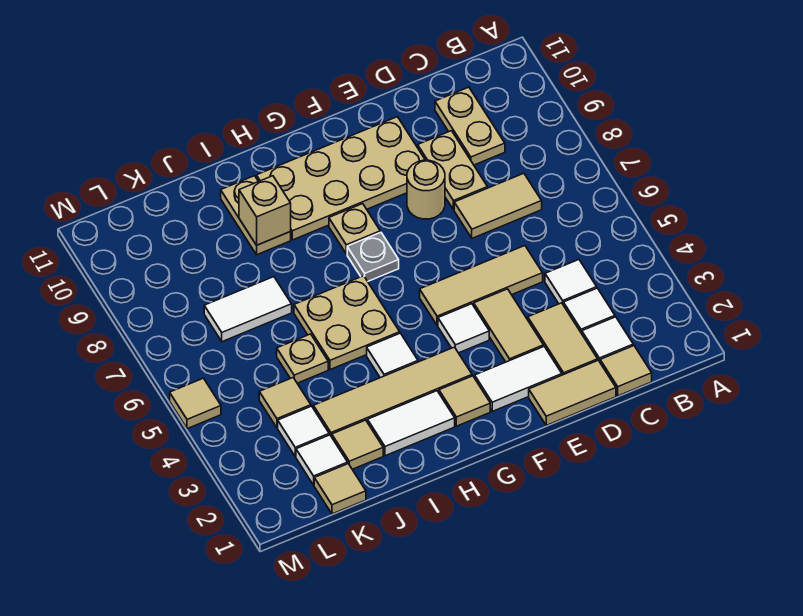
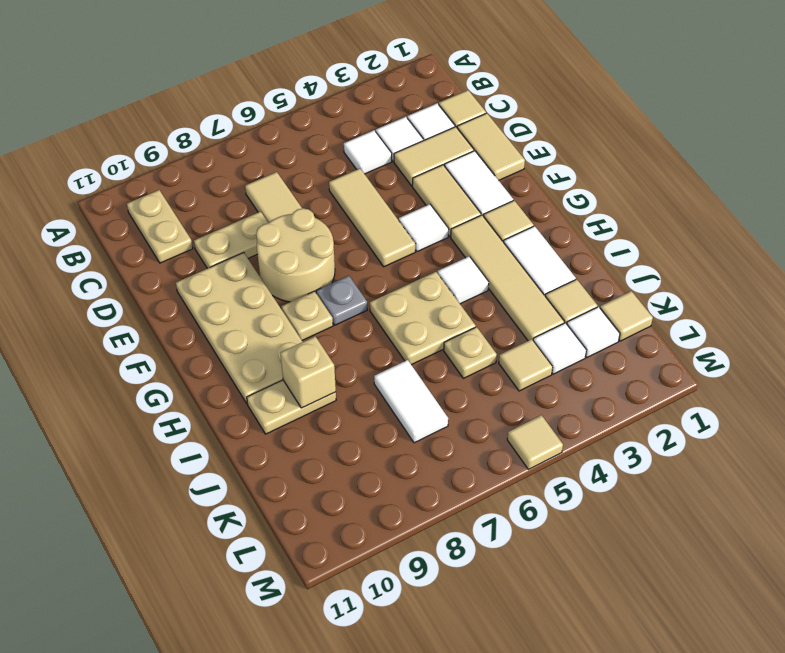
tan plate C9:C10 level 1 -> tan plate B10:C10 level 1
tan tile E3:E4 level 1 -> tan tile E3:F3 level 1
tan round brick E8 level 1 -> tan round brick E7:F8 level 1

